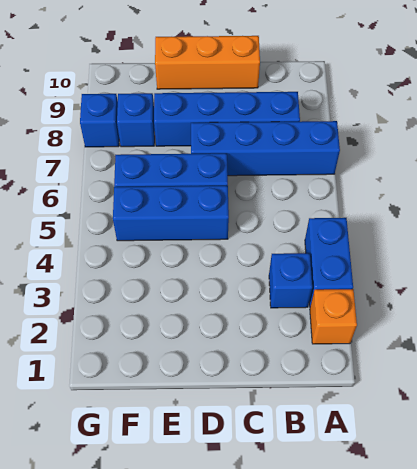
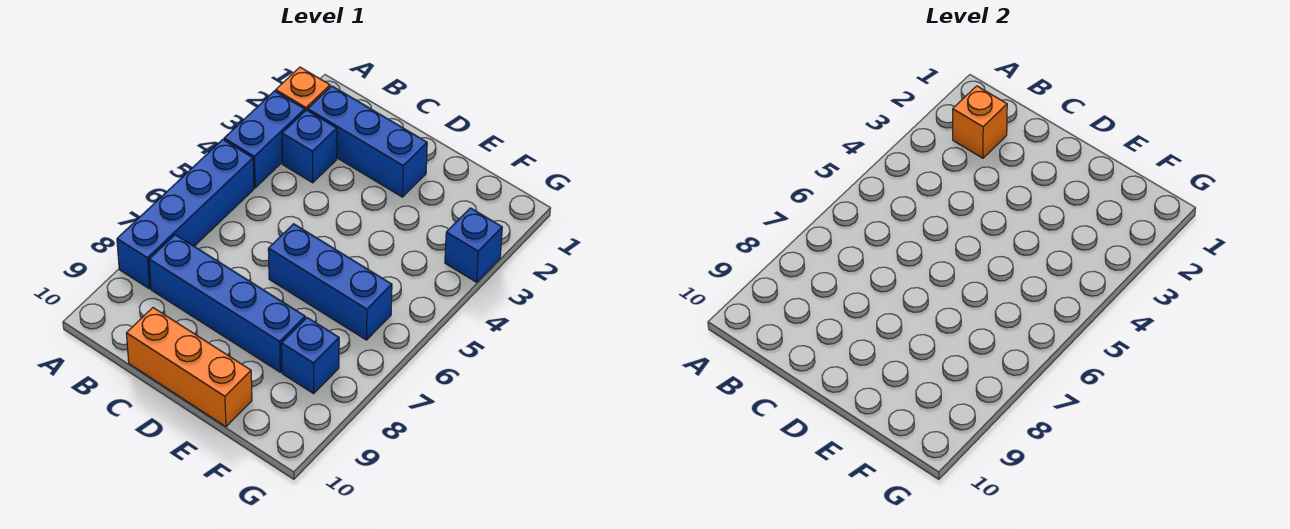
blue brick A7:D7 level 1 -> blue brick A5:A8 level 1
none -> orange brick B2 level 2
blue brick D5:F5 level 1 -> blue brick B2:D2 level 1
blue brick G8 level 1 -> blue brick G3 level 1

